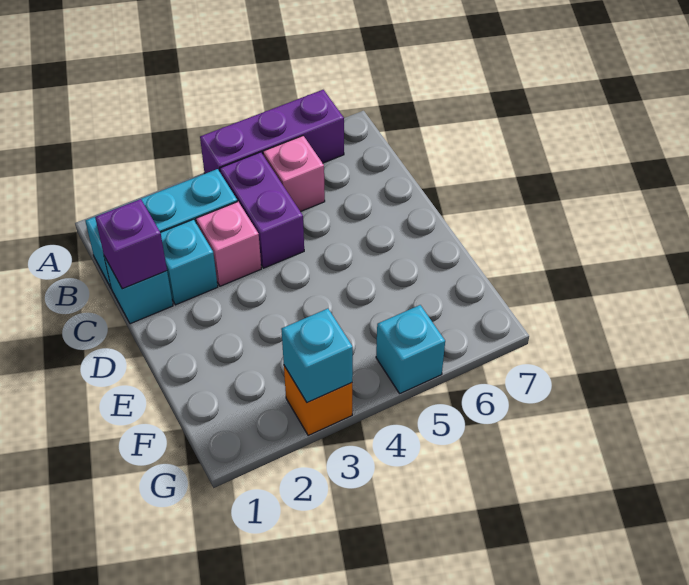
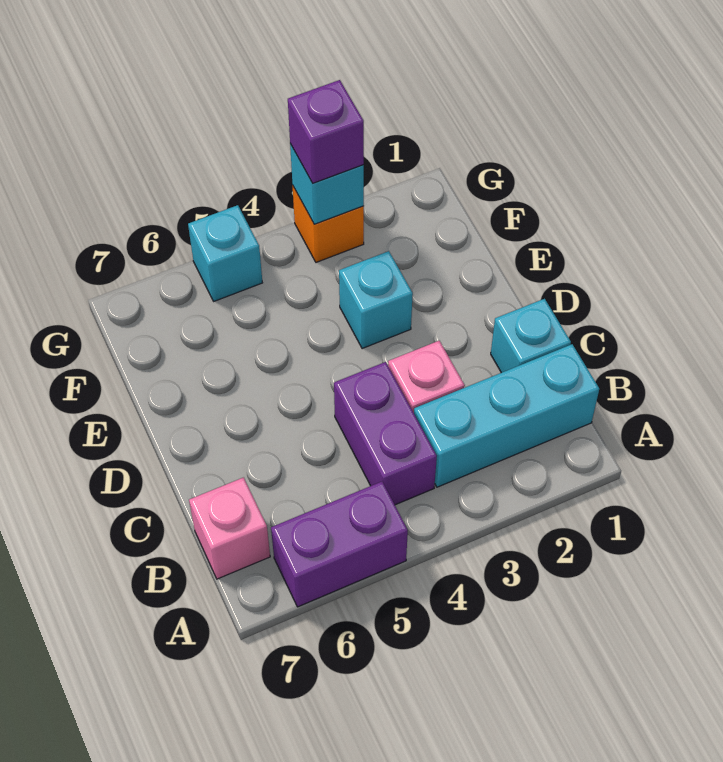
purple brick A4:A6 level 1 -> purple brick A5:A6 level 1
pink brick B5 level 1 -> pink brick B7 level 1
purple brick C1 level 2 -> purple brick G3 level 3
cyan brick C2 level 1 -> cyan brick E3 level 1

